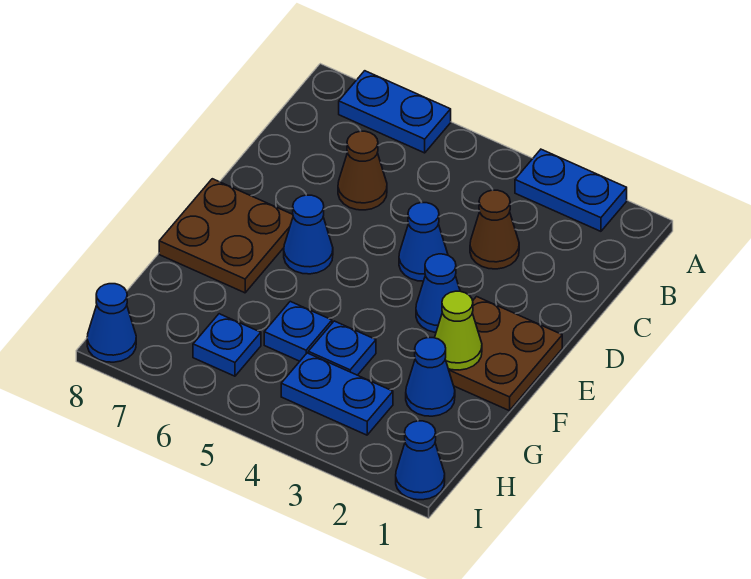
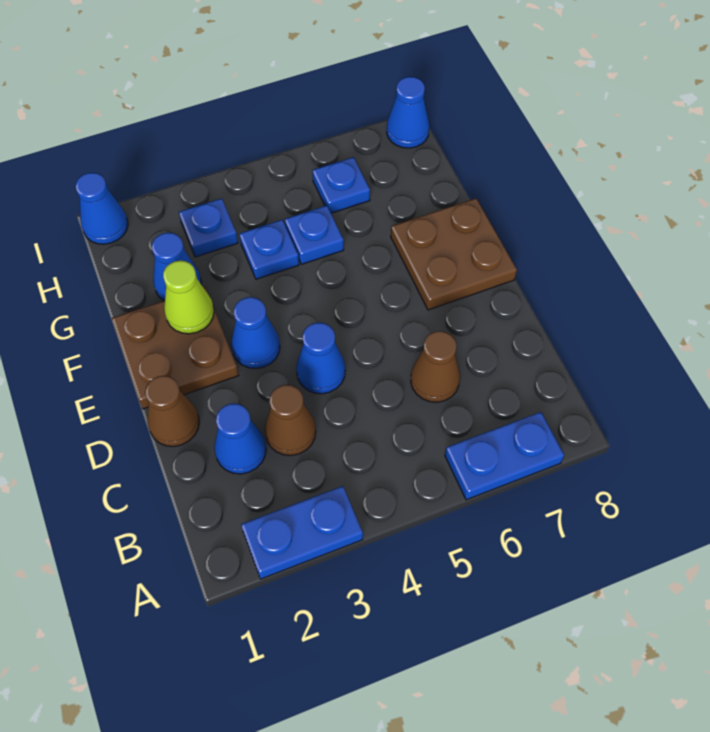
none -> brown cone D1 level 1
blue cone E6 level 1 -> blue cone C2 level 1
blue plate H3:H4 level 1 -> blue plate H3 level 1

